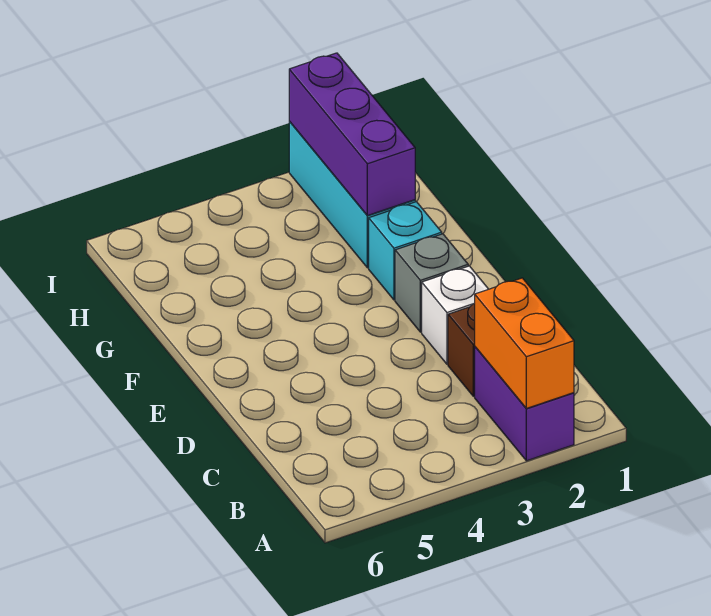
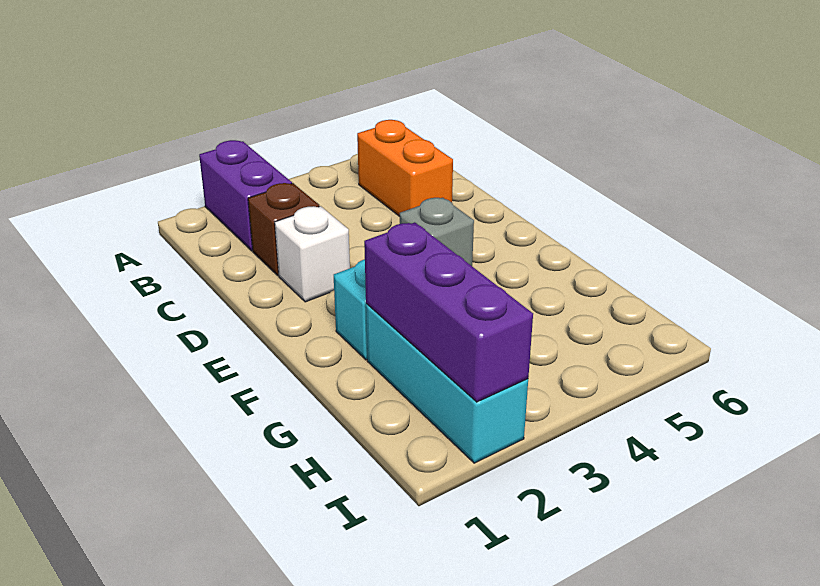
orange brick A2:B2 level 2 -> orange brick B5:C5 level 1
grey brick E2 level 1 -> grey brick E4 level 1

